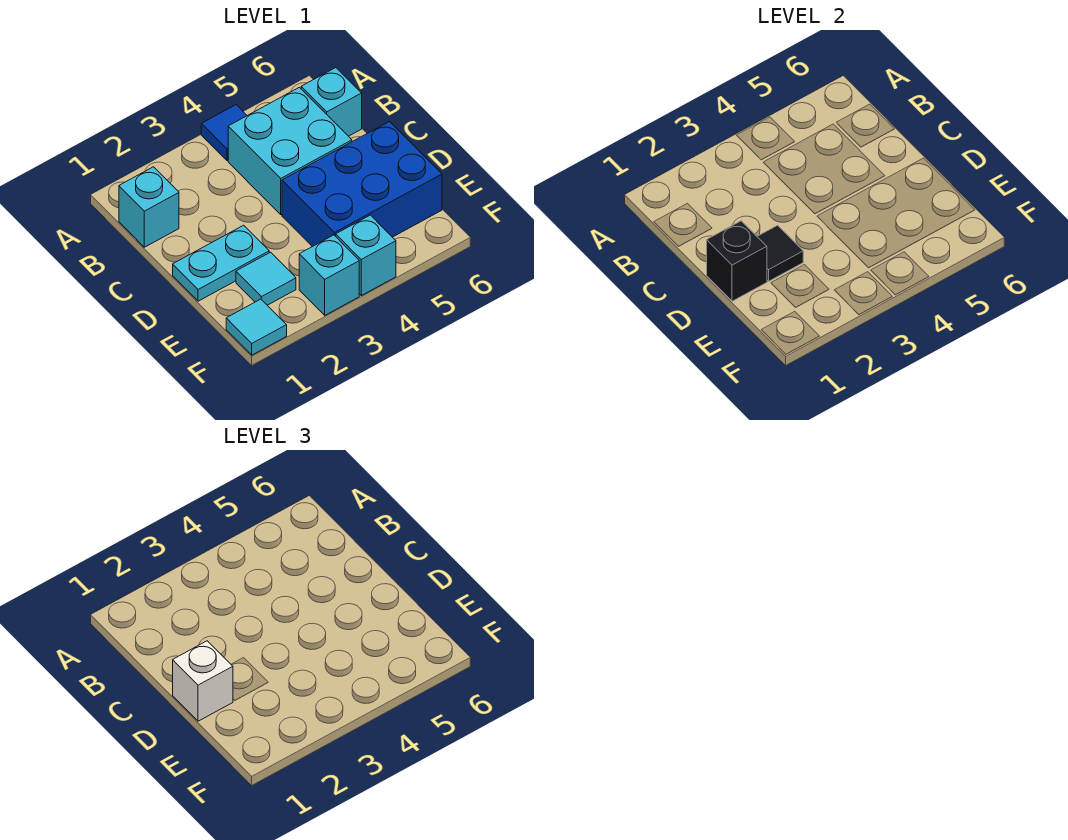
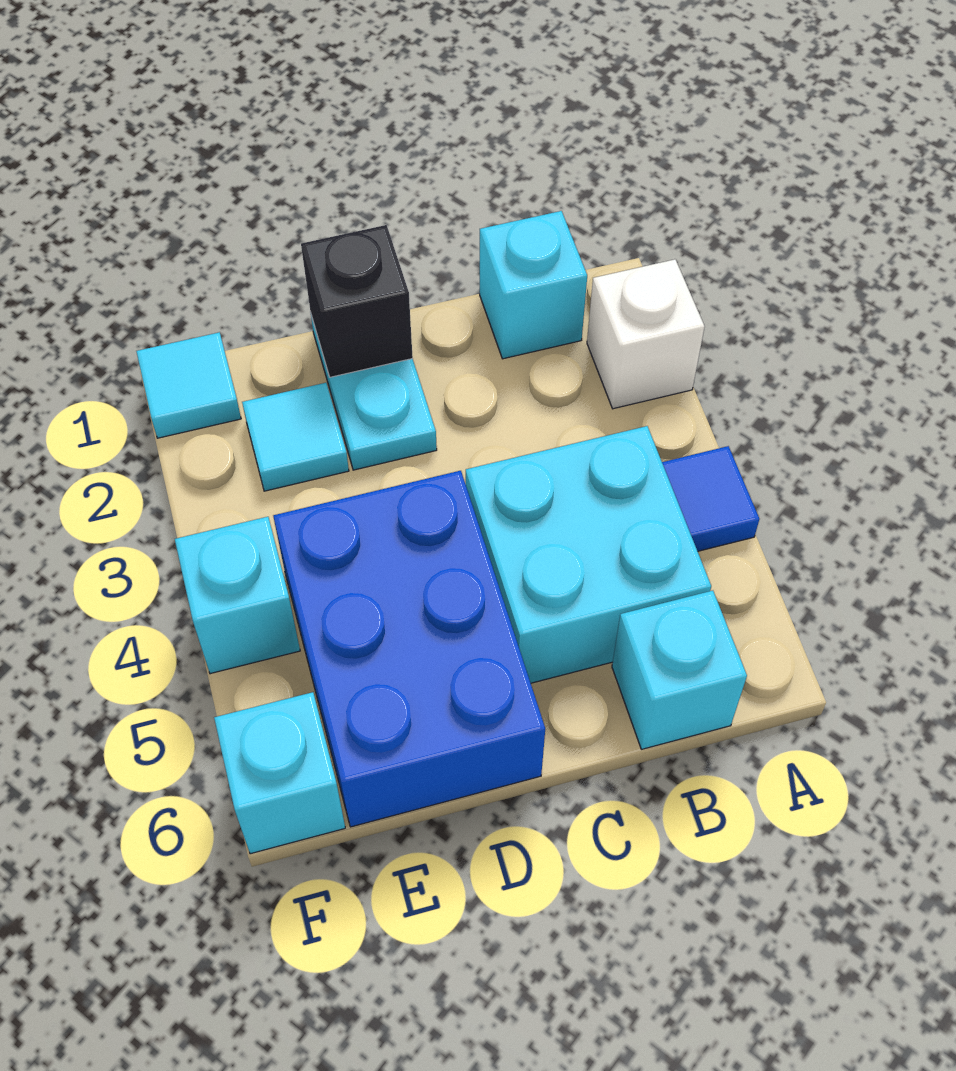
white brick D1 level 3 -> white brick A2 level 1
black tile D2 level 2 -> none
cyan brick F3 level 1 -> cyan brick F6 level 1

